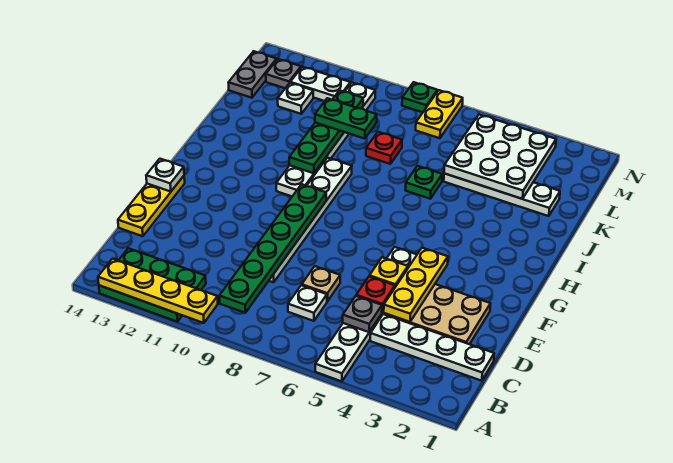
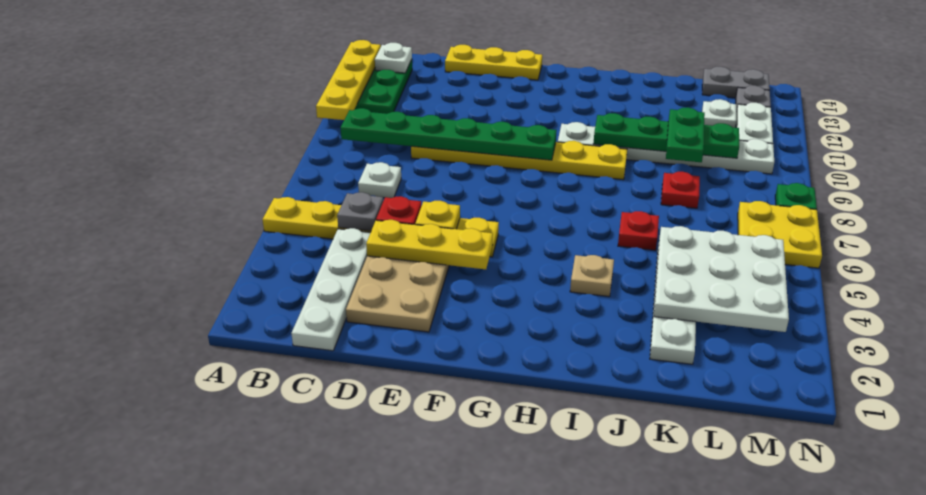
white plate A5:F5 level 1 -> yellow plate A5:F5 level 1
tan plate D7 level 1 -> tan plate I4 level 1
white plate D9:I9 level 1 -> yellow plate D9:I9 level 1
white plate F14 level 2 -> white plate B13 level 2
green plate J6 level 1 -> red plate J6 level 1
yellow plate M7:N7 level 1 -> yellow plate M6:N7 level 1

